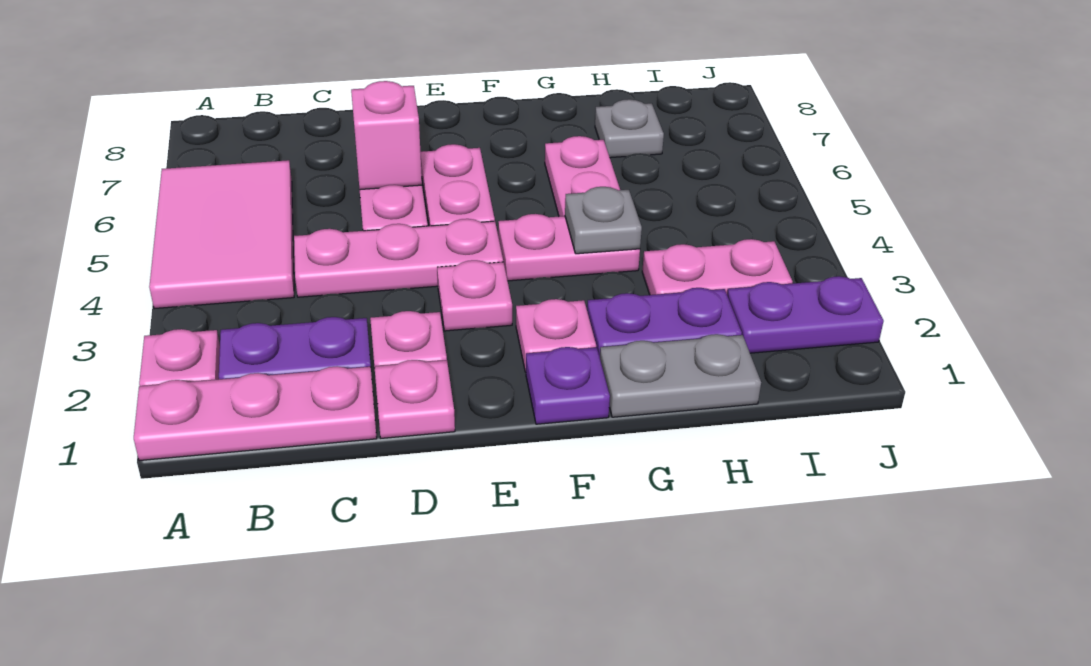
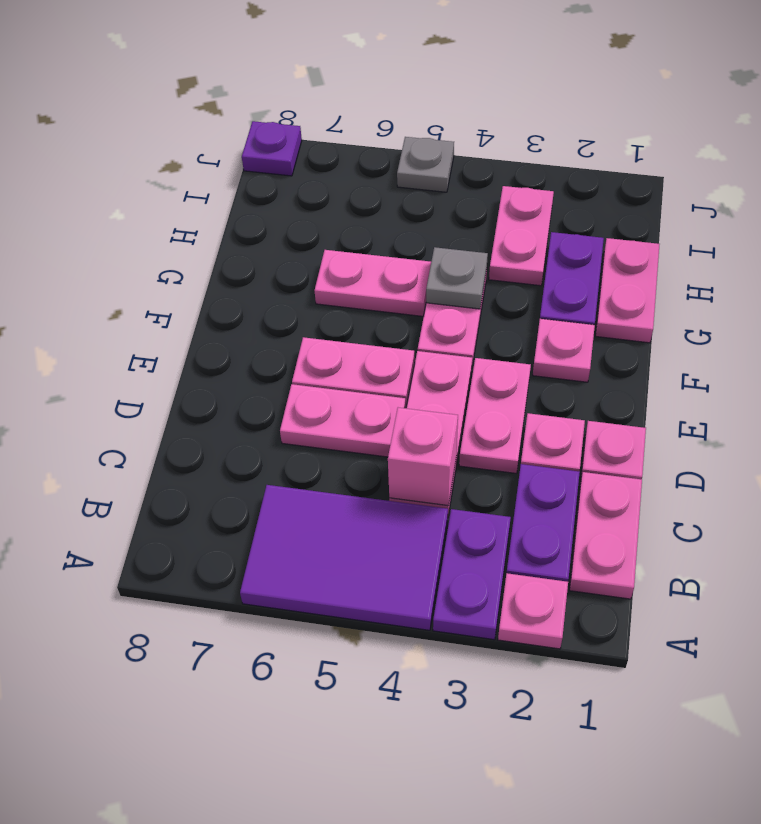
pink plate A1:C1 level 1 -> pink plate B1:C1 level 1
pink tile A4:B6 level 1 -> purple tile A4:B6 level 1
pink brick D6 level 2 -> pink brick C4 level 2
pink plate E3 level 1 -> pink plate D3:E3 level 1
purple plate F1 level 1 -> purple plate J8 level 1
grey plate G1:H1 level 1 -> pink plate G1:H1 level 1
grey plate H7 level 1 -> grey plate J5 level 1
purple plate I2:J2 level 1 -> purple plate A3:B3 level 1

